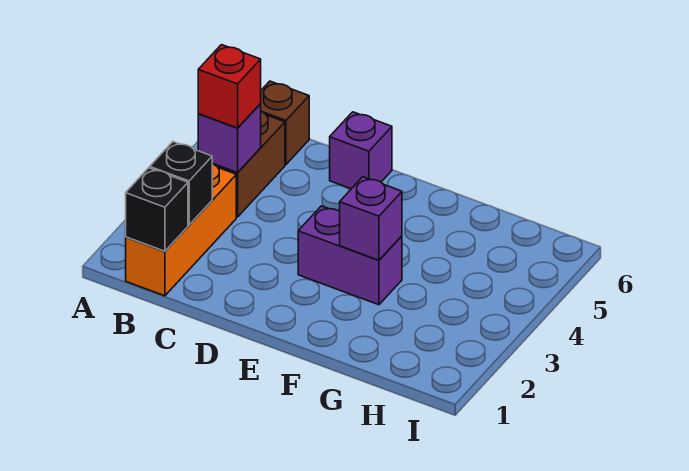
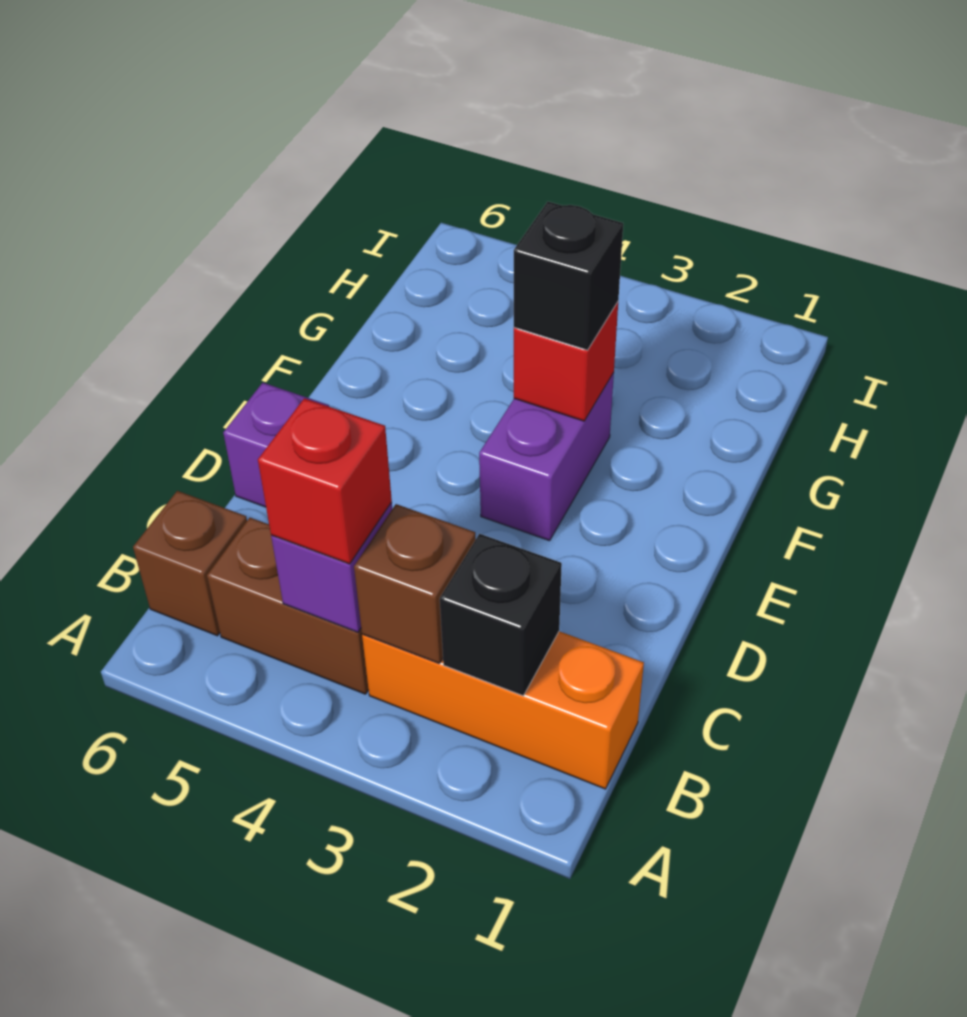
black brick B1 level 2 -> black brick F3 level 3
none -> brown brick B3 level 2
purple brick F3 level 2 -> red brick F3 level 2

